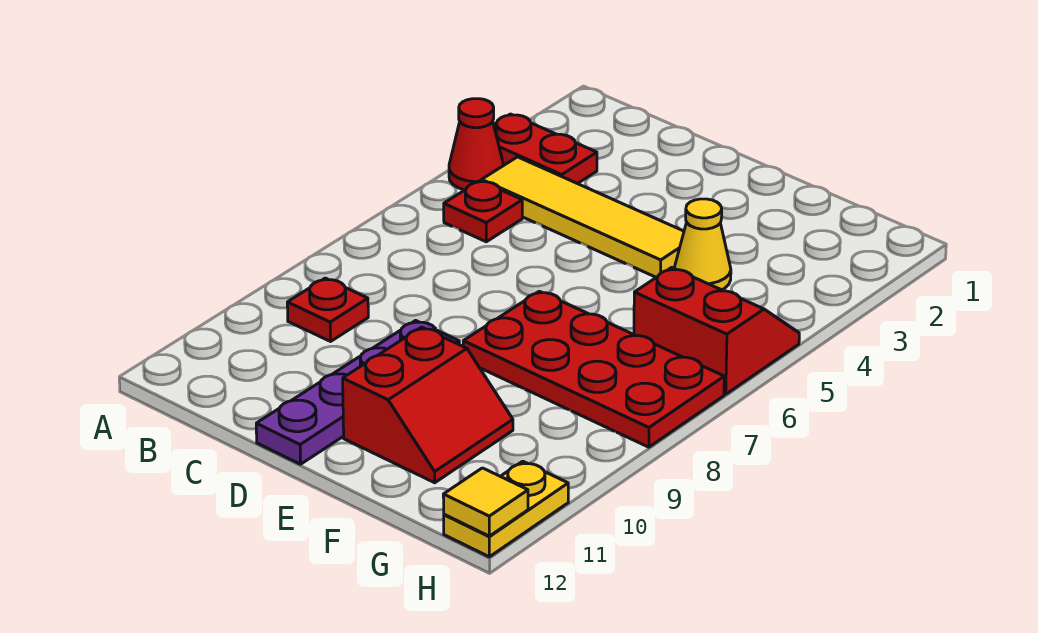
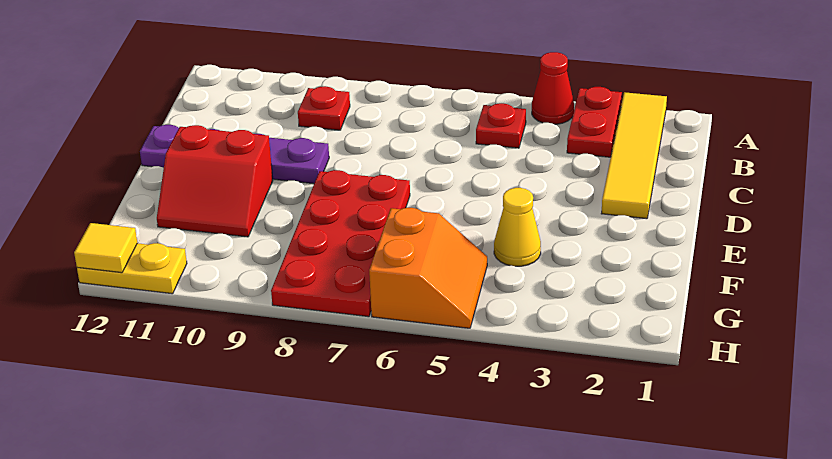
yellow tile B4:E4 level 1 -> yellow tile A2:D2 level 1
red slope G5:H6 level 1 top 6 -> orange slope G5:H6 level 1 top 6

